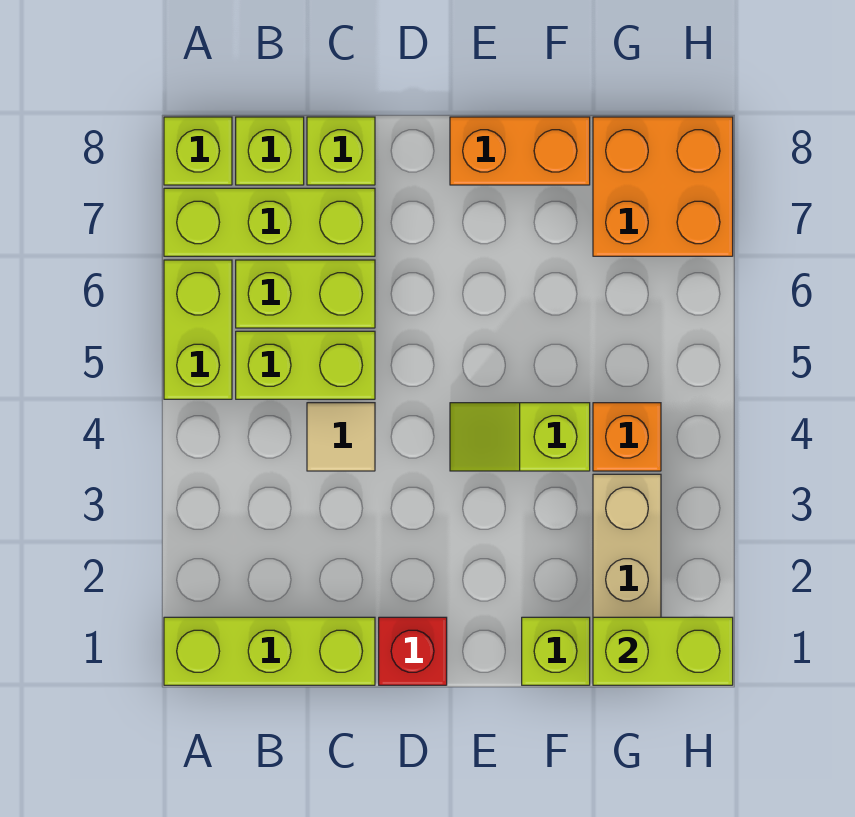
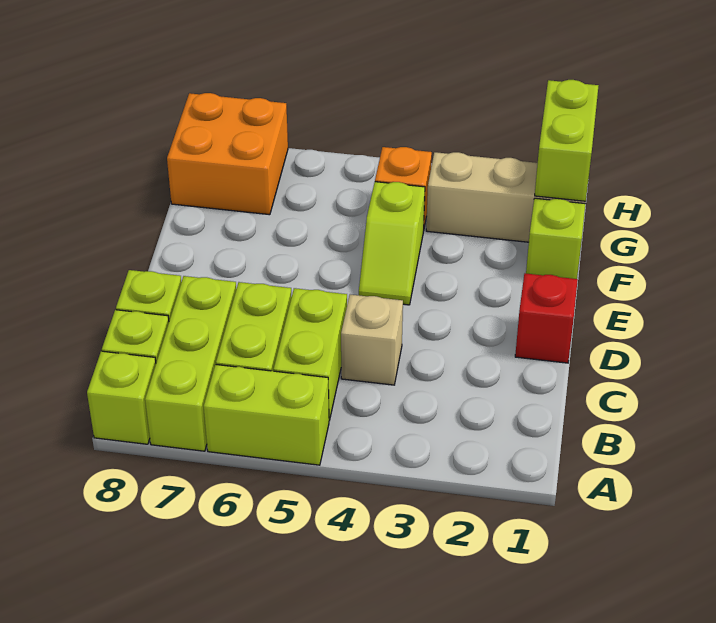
lime brick A1:C1 level 1 -> none
tan tile C4 level 1 -> tan brick C4 level 1
orange brick E8:F8 level 1 -> none

